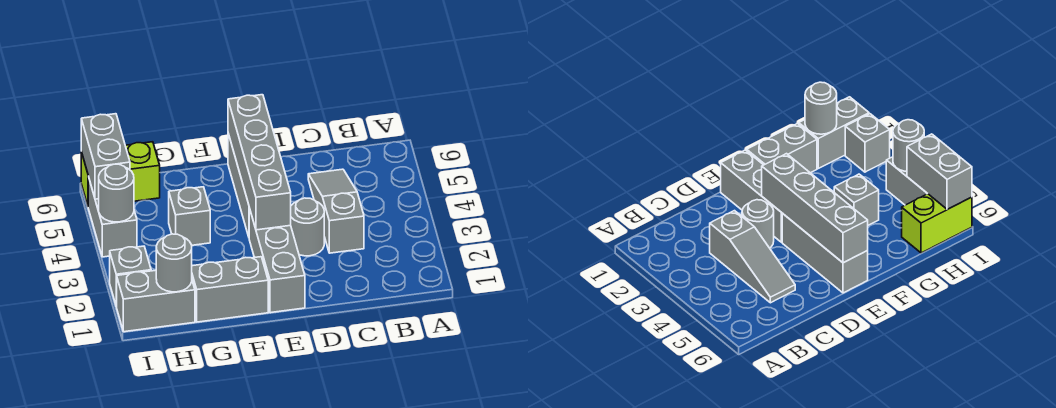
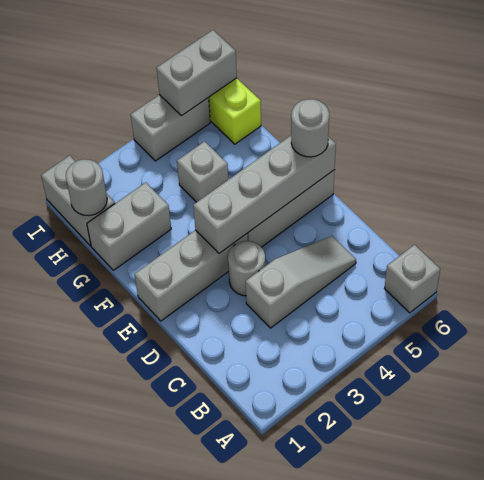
grey brick F1:G1 level 1 -> grey brick G1:G2 level 1
grey brick I2 level 1 -> grey brick A6 level 1
grey round brick I4 level 2 -> grey round brick E6 level 3

